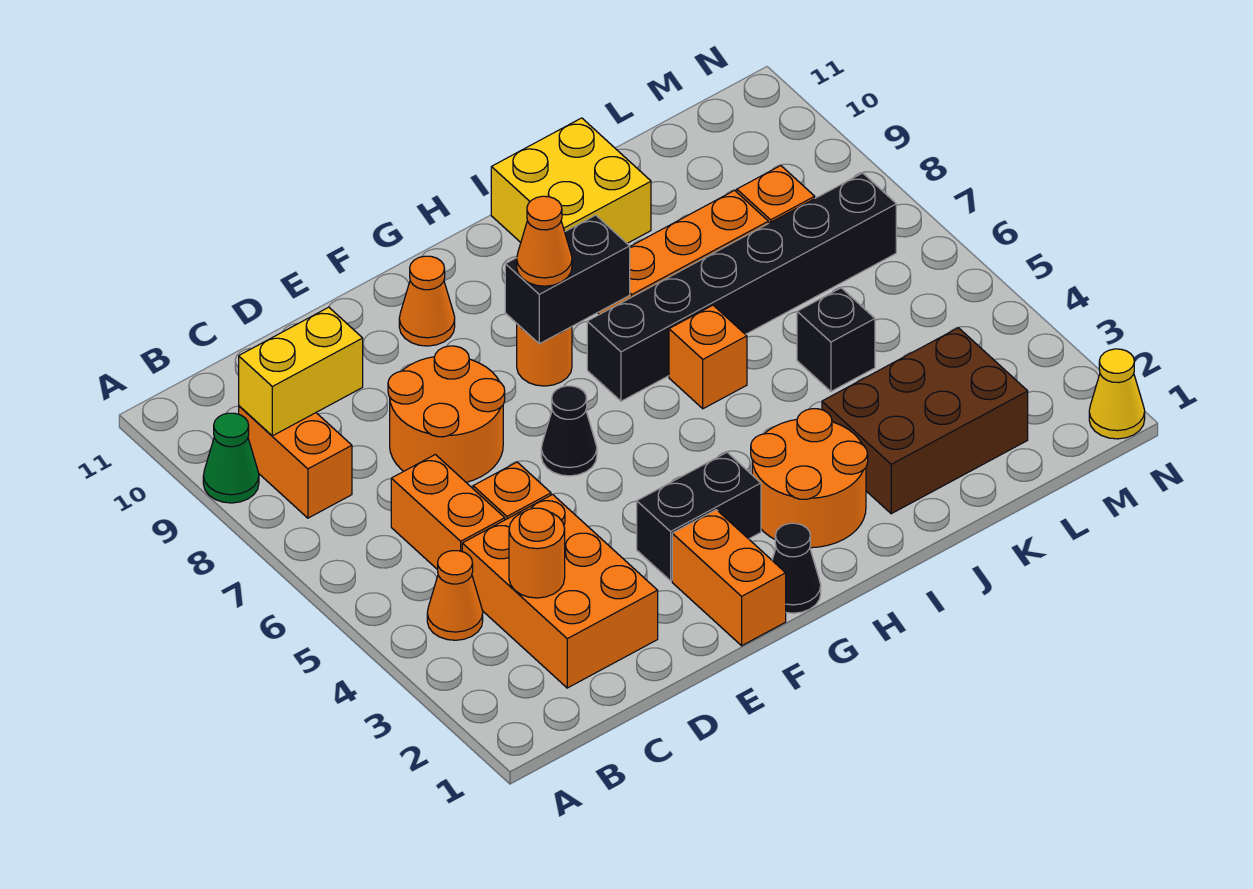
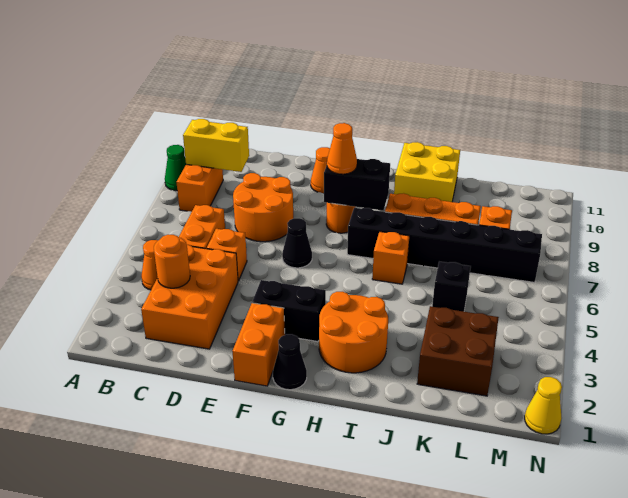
brown brick J2:L3 level 1 -> brown brick K2:L3 level 1

